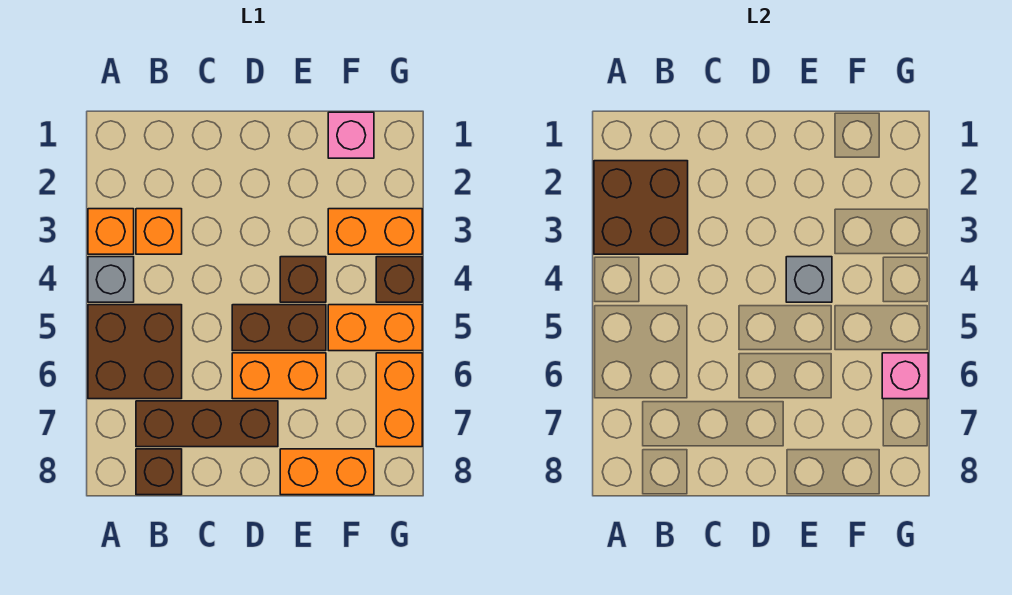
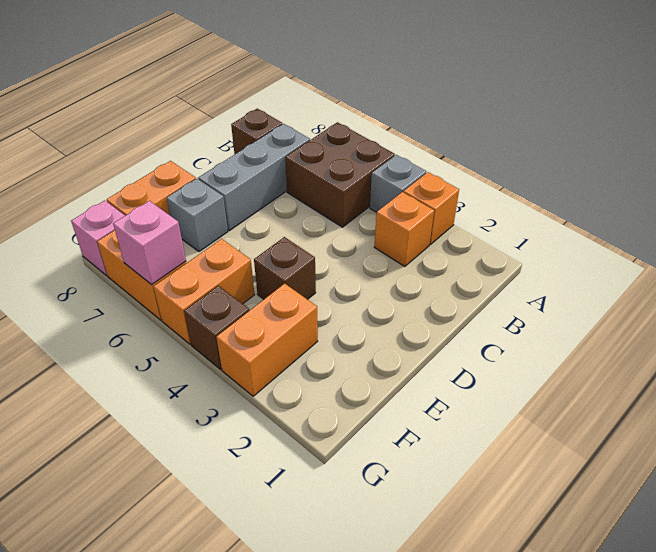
brown brick A2:B3 level 2 -> none
brown brick B7:D7 level 1 -> grey brick B7:D7 level 1
brown brick D5:E5 level 1 -> none
orange brick D6:E6 level 1 -> none
grey brick E4 level 2 -> grey brick E7 level 1
pink brick F1 level 1 -> pink brick G8 level 1

